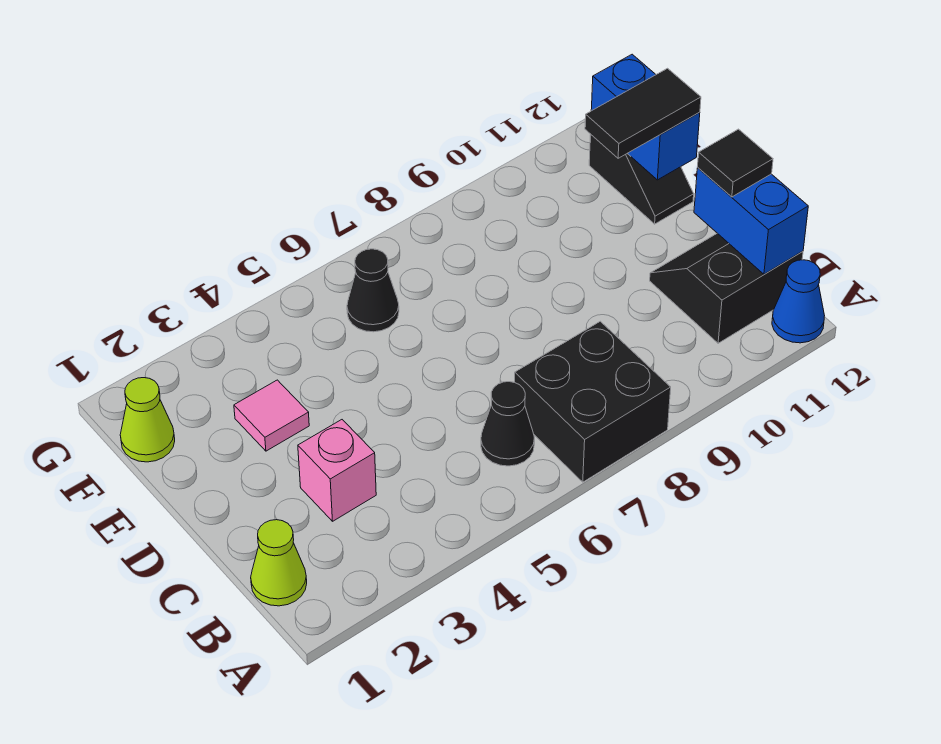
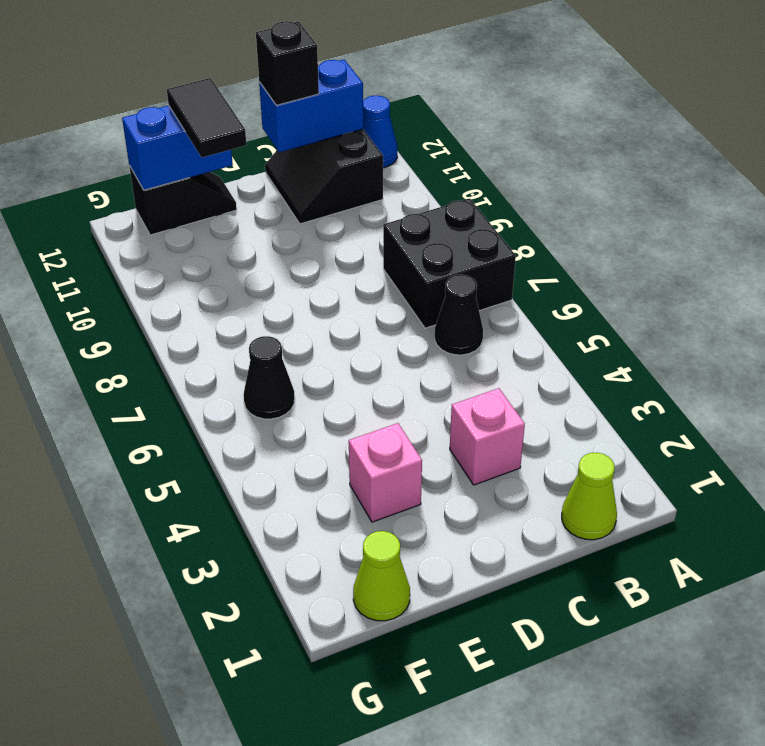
black tile C12 level 3 -> black brick C12 level 3
pink tile E3 level 1 -> pink brick E3 level 1

